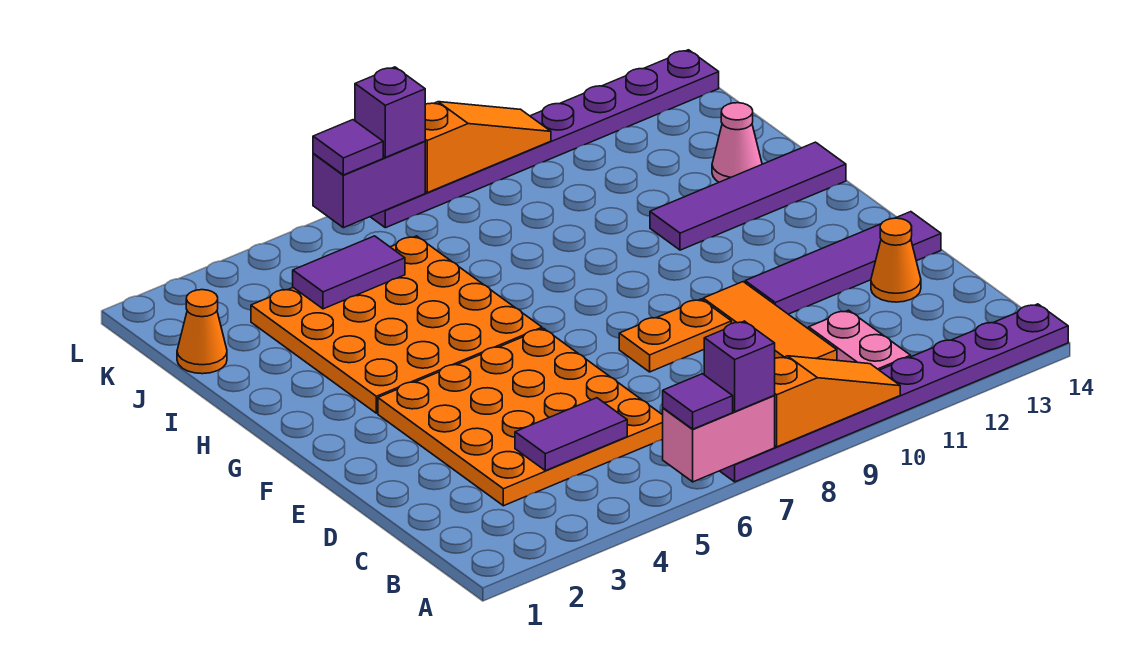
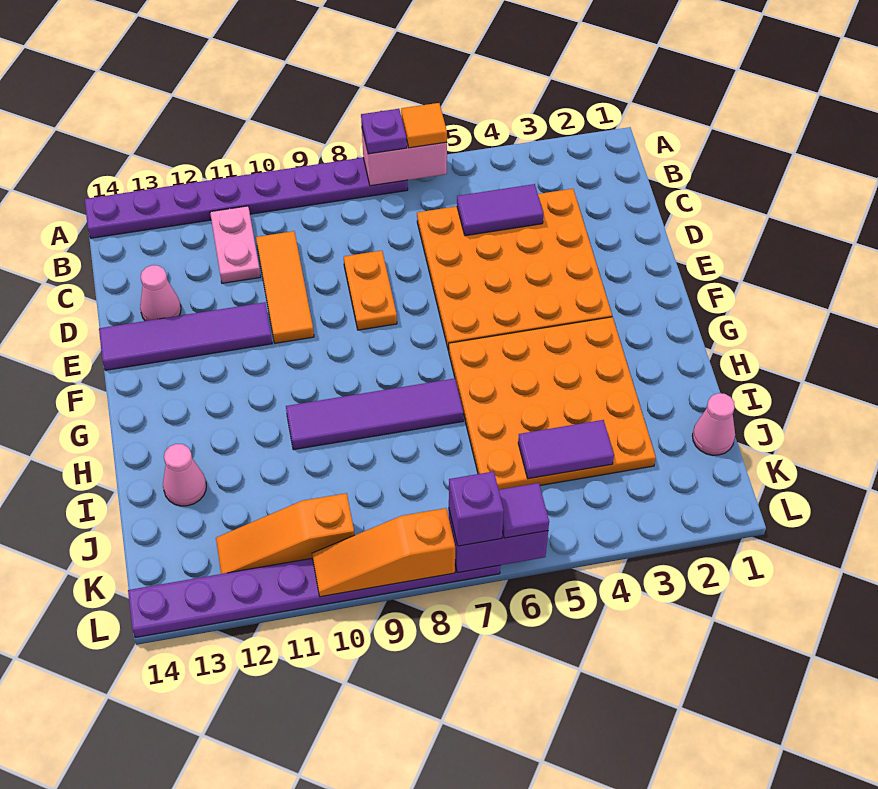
purple tile A6 level 3 -> orange tile A6 level 3
purple brick A7 level 3 -> purple plate A7 level 3
orange slope A8:A10 level 2 top 8 -> orange slope K10:K12 level 1 top 10
orange cone D13 level 1 -> pink cone D13 level 1
orange plate E8:E9 level 1 -> orange plate D8:E8 level 1
purple tile H11:H14 level 1 -> purple tile H7:H10 level 1
orange cone J1 level 1 -> pink cone J1 level 1

